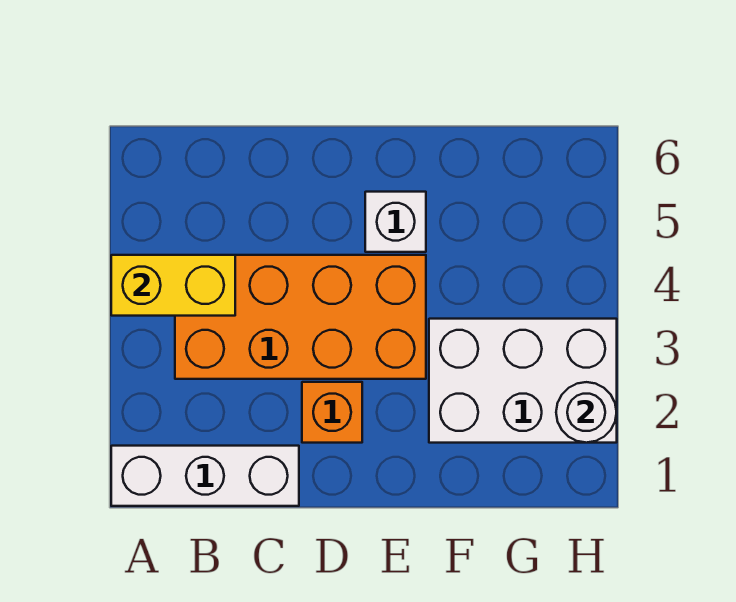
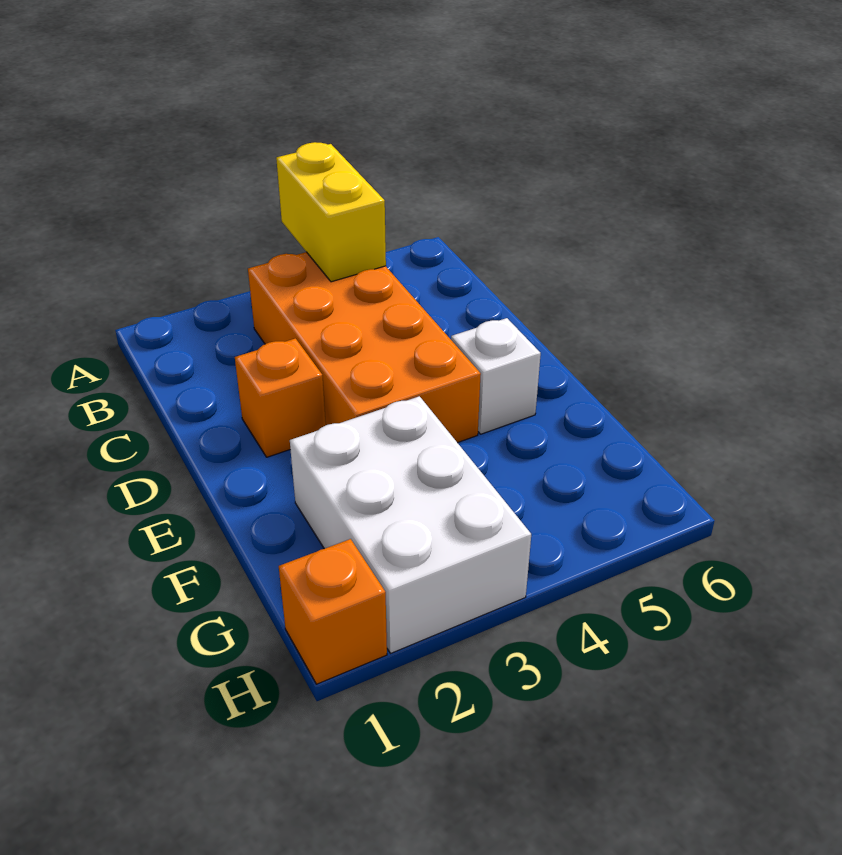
white brick A1:C1 level 1 -> none
none -> orange brick H1 level 1
white round brick H2 level 2 -> none

